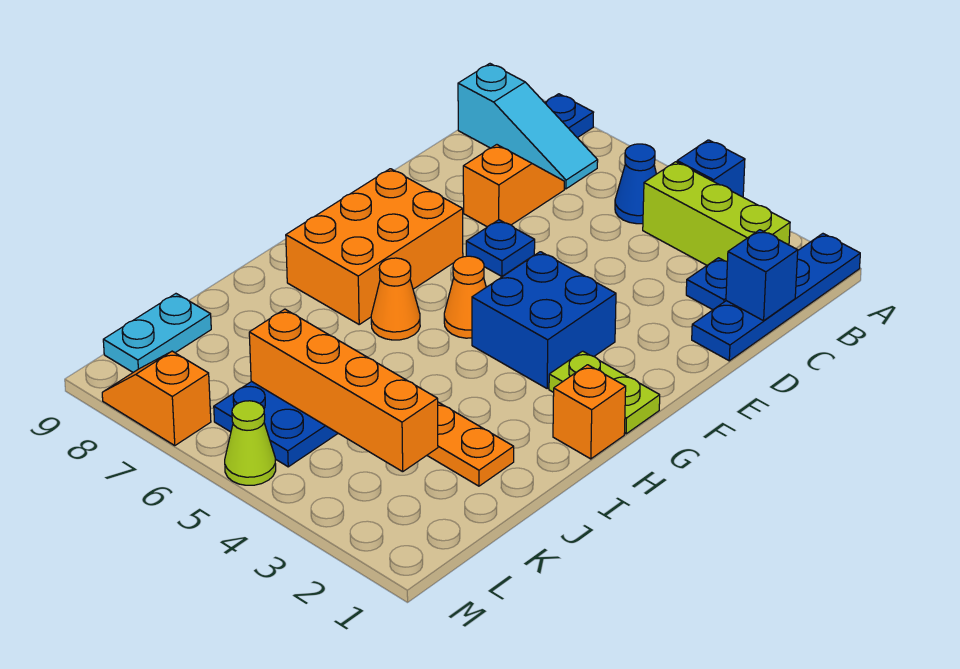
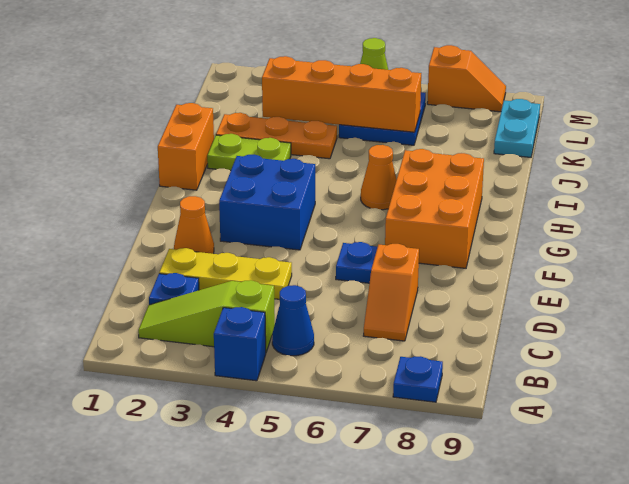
blue plate A1:D1 level 1 -> none
lime brick B2:B4 level 1 -> lime slope B2:B4 level 1 top 4
cyan slope B7:B9 level 1 top 9 -> none
blue brick C1 level 2 -> none
none -> yellow plate D2:D4 level 1
lime plate G1:G2 level 1 -> lime plate I2:I3 level 1
orange cone G5 level 1 -> orange cone E2 level 1
orange brick H1 level 1 -> orange brick H1:I1 level 1

